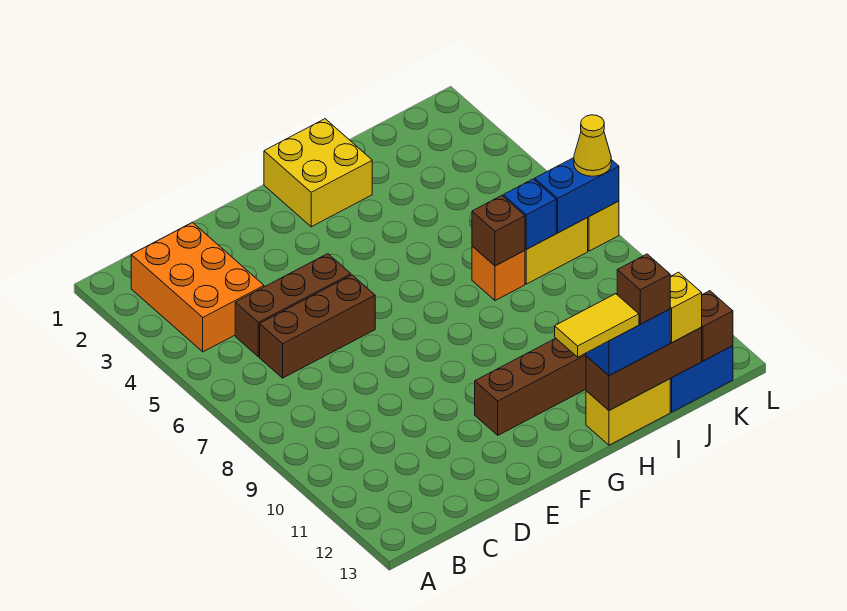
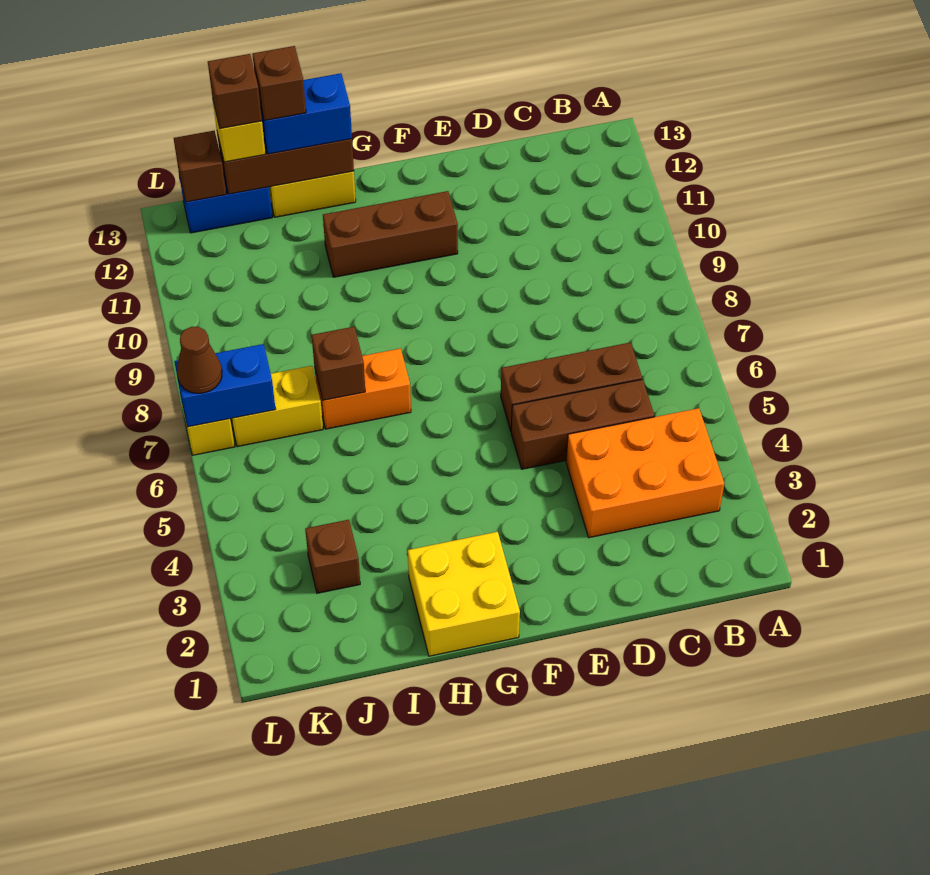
orange brick B2:C4 level 1 -> orange brick B3:D4 level 1
yellow tile G13:H13 level 4 -> none
orange brick I7 level 1 -> orange brick H7:I7 level 1
none -> brown brick J3 level 1
blue brick J7 level 2 -> none
none -> brown brick J13 level 4
yellow cone L7 level 3 -> brown cone L7 level 3

